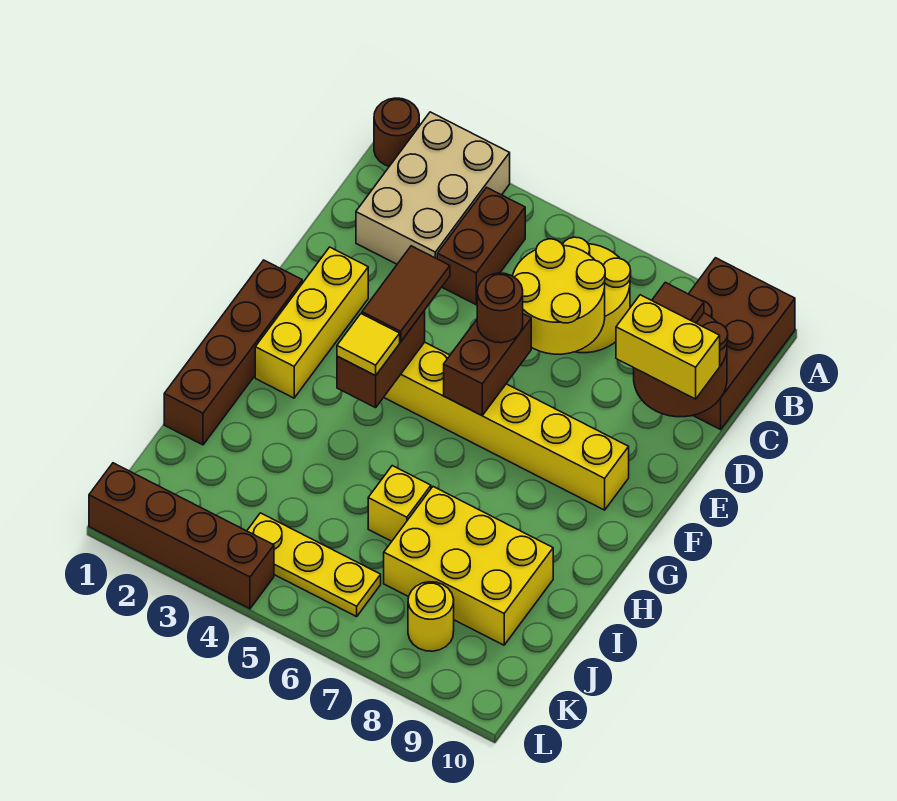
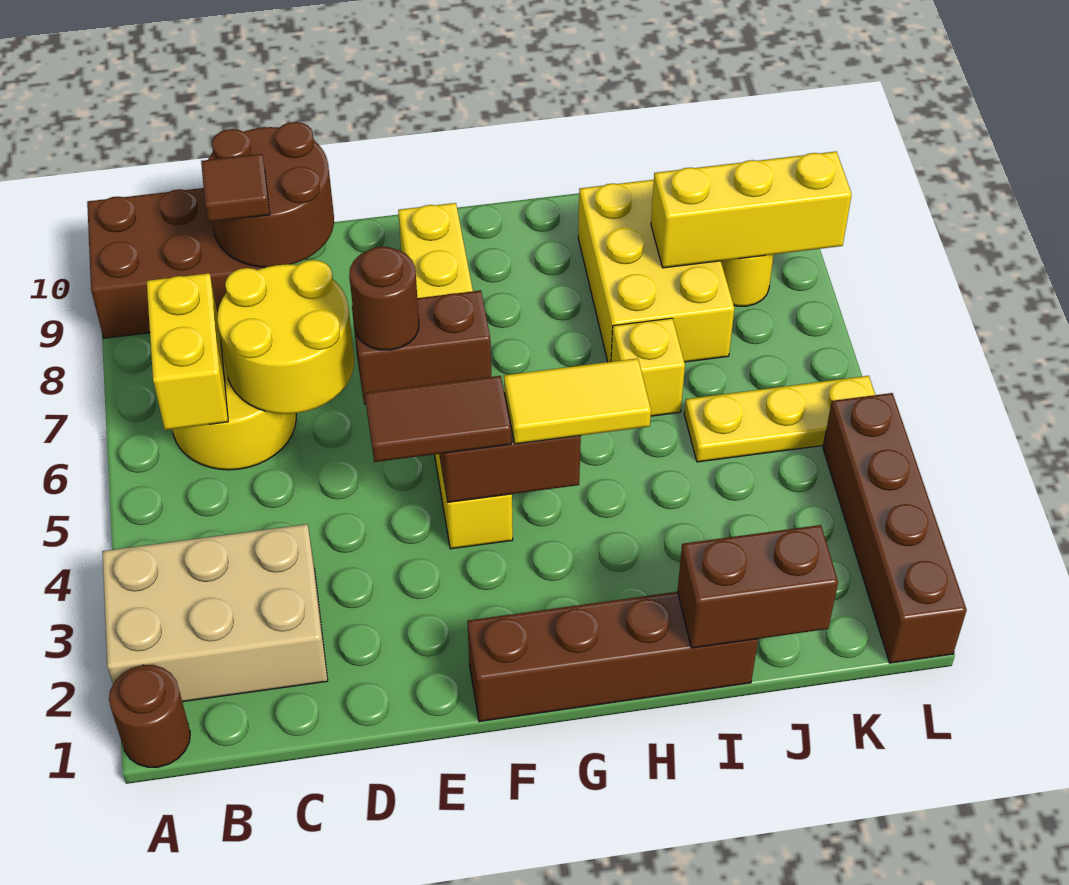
brown brick B4:C4 level 1 -> brown brick I1:J1 level 2
yellow brick D9:D10 level 3 -> yellow brick B6:B7 level 2
yellow brick E2:G2 level 1 -> yellow brick J8:L8 level 2
yellow tile G4 level 3 -> yellow tile G4:H4 level 3
yellow plate K4:K6 level 1 -> yellow plate J5:L5 level 1

